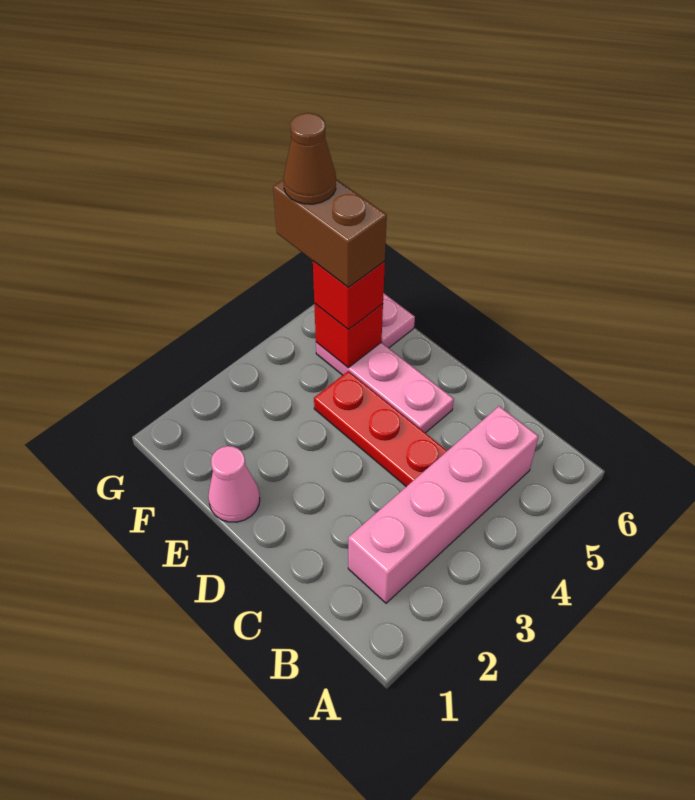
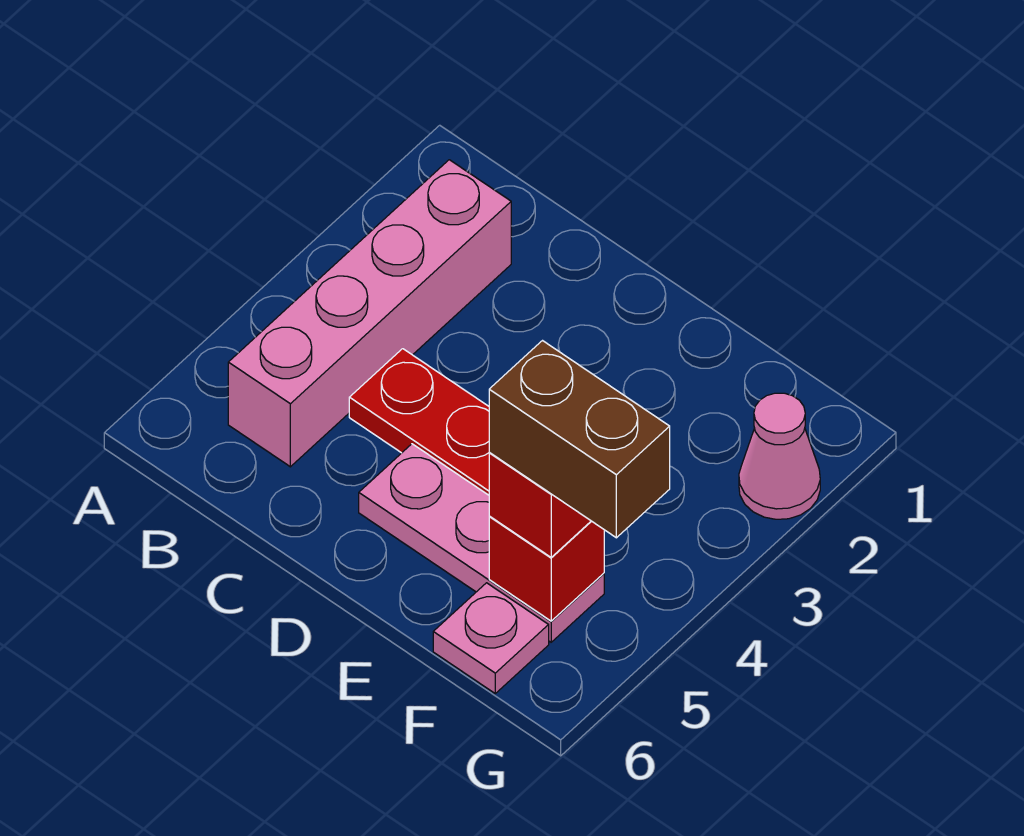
pink cone E1 level 1 -> pink cone G2 level 1
brown cone G5 level 5 -> none

